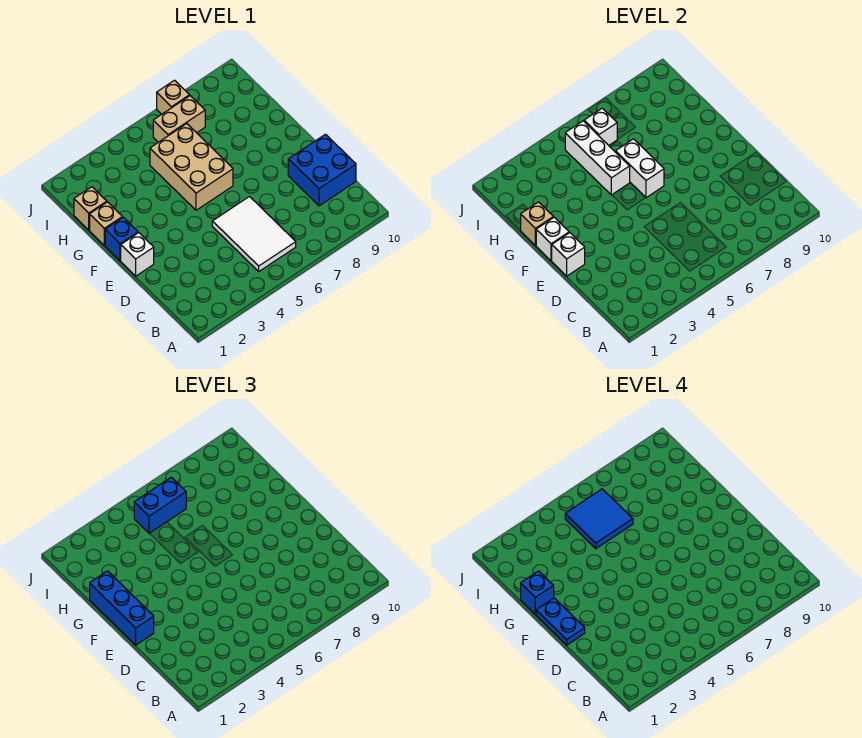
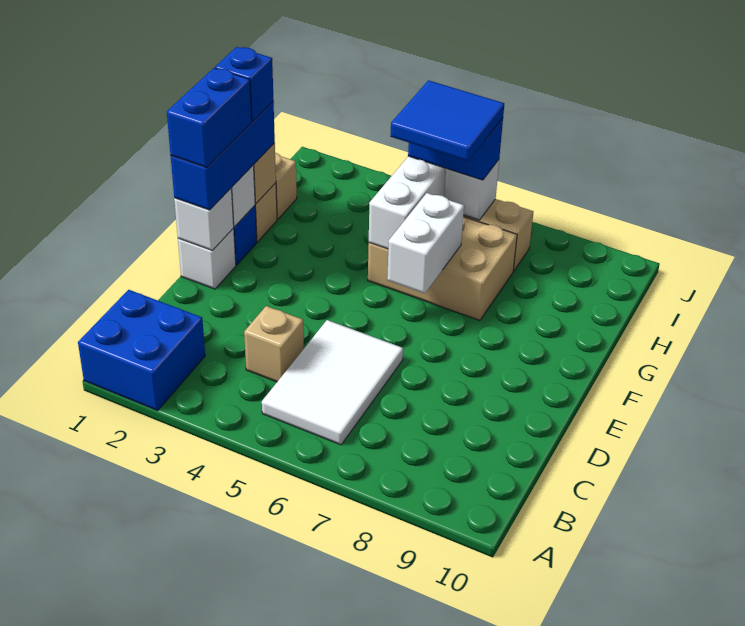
blue brick C9:D10 level 1 -> blue brick A1:B2 level 1
blue plate E1:F1 level 4 -> blue brick E1:F1 level 4
tan brick F5:H6 level 1 -> tan brick G5:H7 level 1
tan brick J7 level 1 -> tan brick C4 level 1

